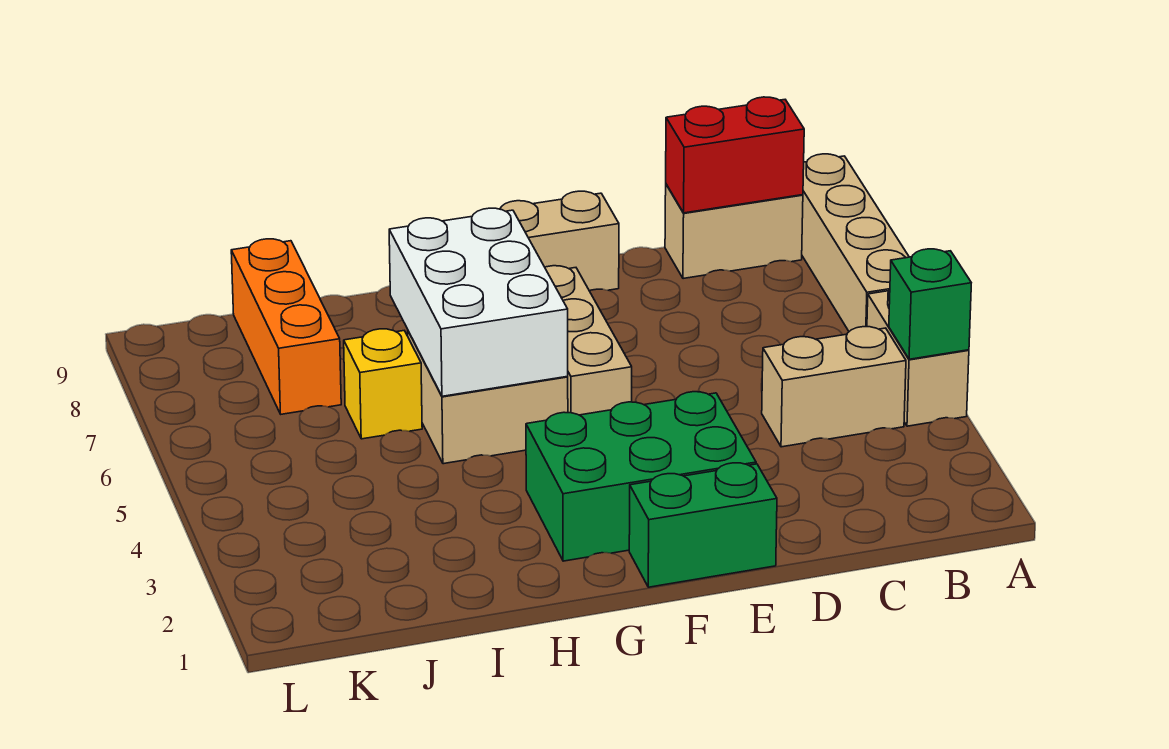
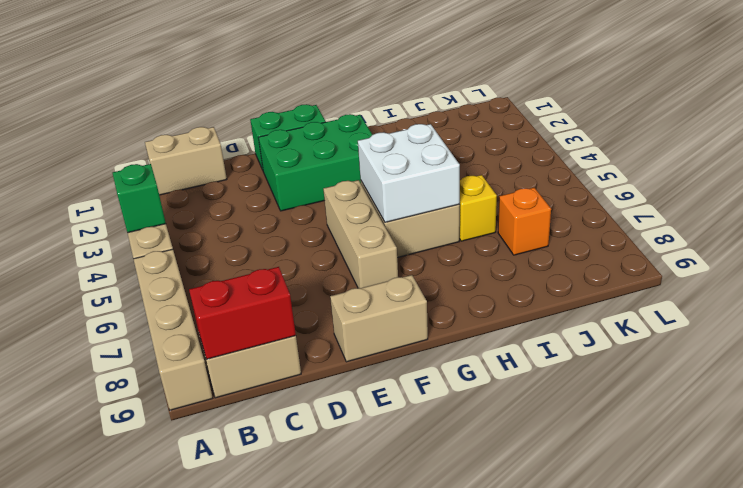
tan brick B4:C4 level 1 -> tan brick B1:C1 level 1
white brick G5:H7 level 2 -> white brick G5:H6 level 2
orange brick J7:J9 level 1 -> orange brick J7 level 1

